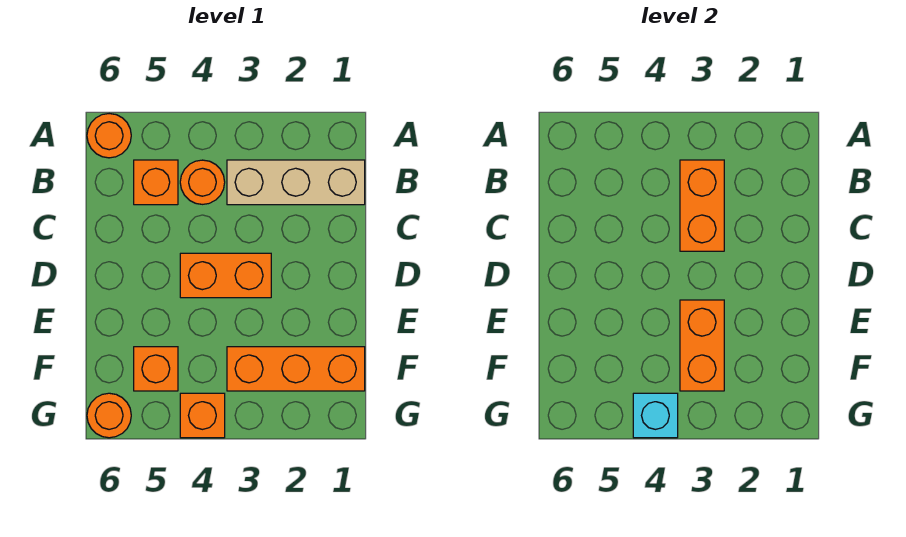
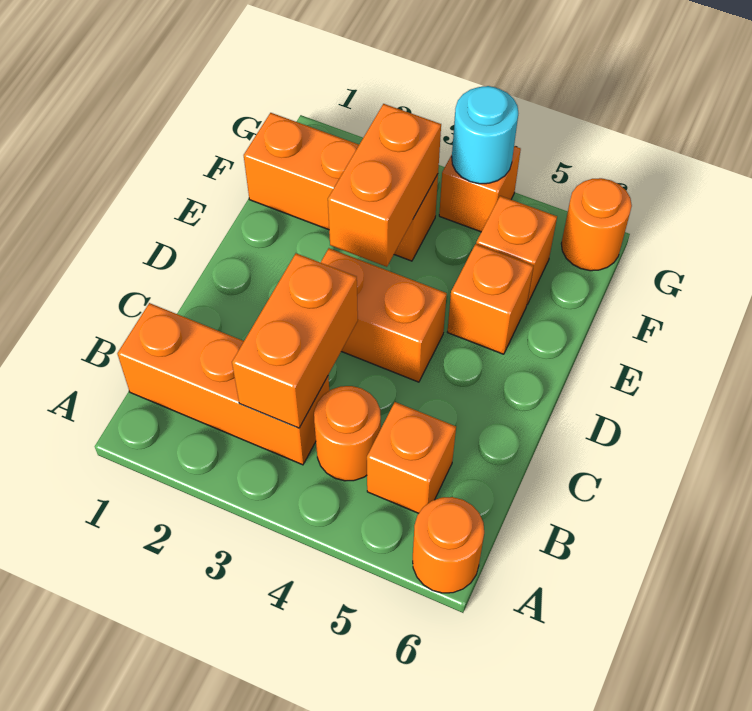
tan brick B1:B3 level 1 -> orange brick B1:B3 level 1
none -> orange brick E5 level 1
cyan brick G4 level 2 -> cyan round brick G4 level 2

